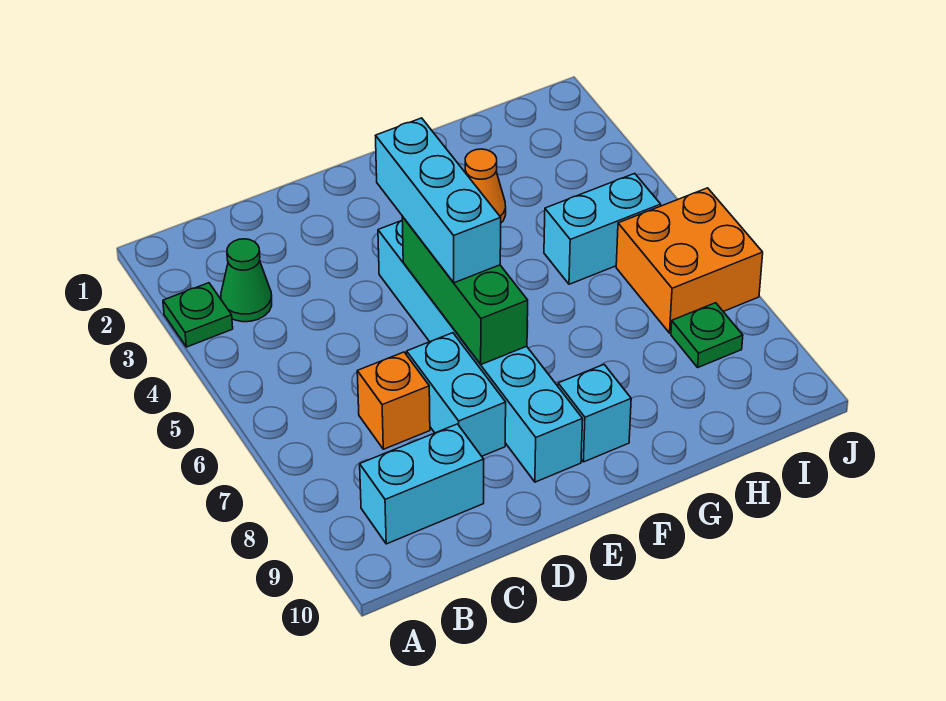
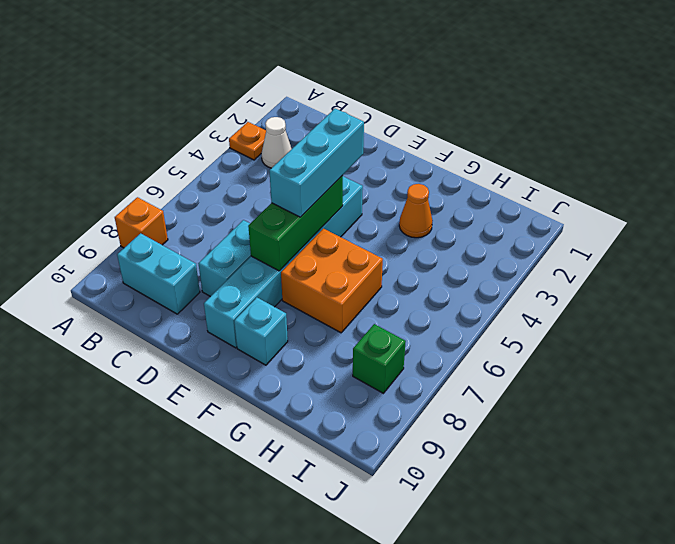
green plate A3 level 1 -> orange plate A3 level 1
green cone B3 level 1 -> white cone B3 level 1
orange brick C7 level 1 -> orange brick A8 level 1
cyan brick H5:I5 level 1 -> none
orange brick I6:J7 level 1 -> orange brick F6:G7 level 1
green plate I8 level 1 -> green brick I8 level 1

